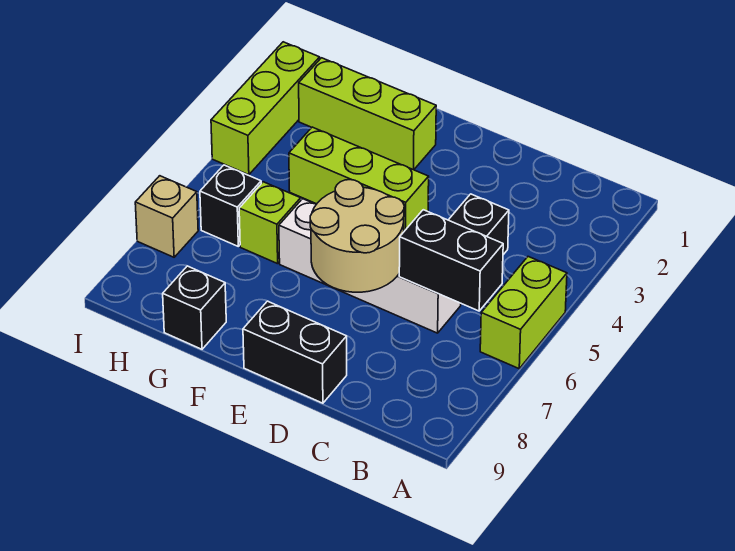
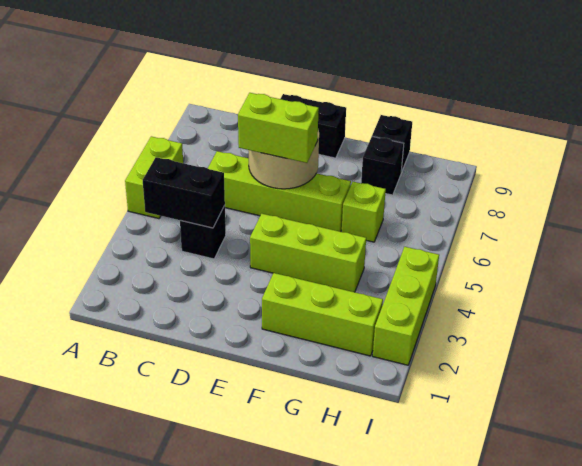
black brick B6:C6 level 2 -> black brick B4:C4 level 2
white brick C6:F6 level 1 -> lime brick C6:F6 level 1
none -> lime brick D6:E6 level 3
black brick H6 level 1 -> black brick G8 level 1
tan brick I7 level 1 -> none

